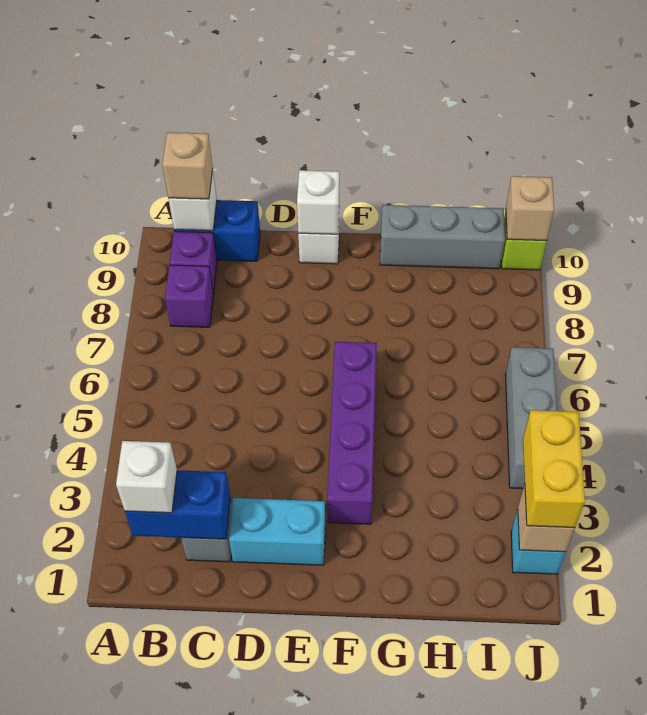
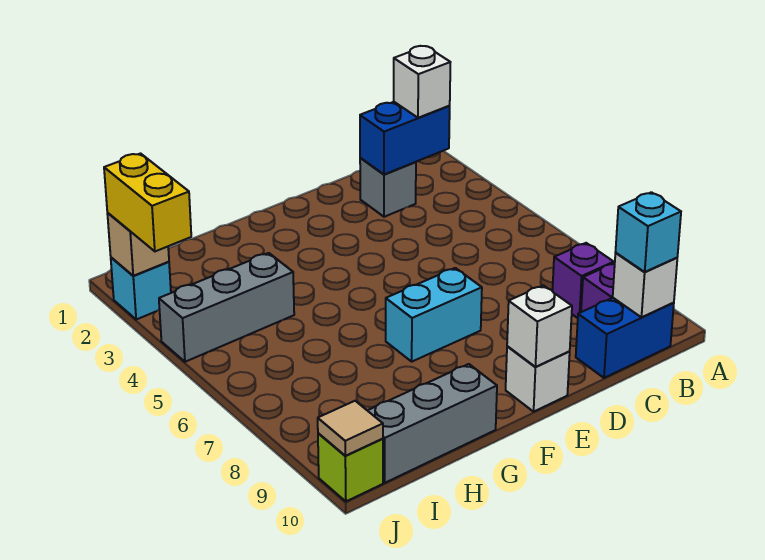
tan brick B10 level 3 -> cyan brick B10 level 3
cyan brick D2:E2 level 1 -> cyan brick E7:F7 level 1
purple brick F3:F6 level 1 -> none
grey brick J4:J6 level 1 -> grey brick H4:J4 level 1
tan brick J10 level 2 -> tan tile J10 level 2

